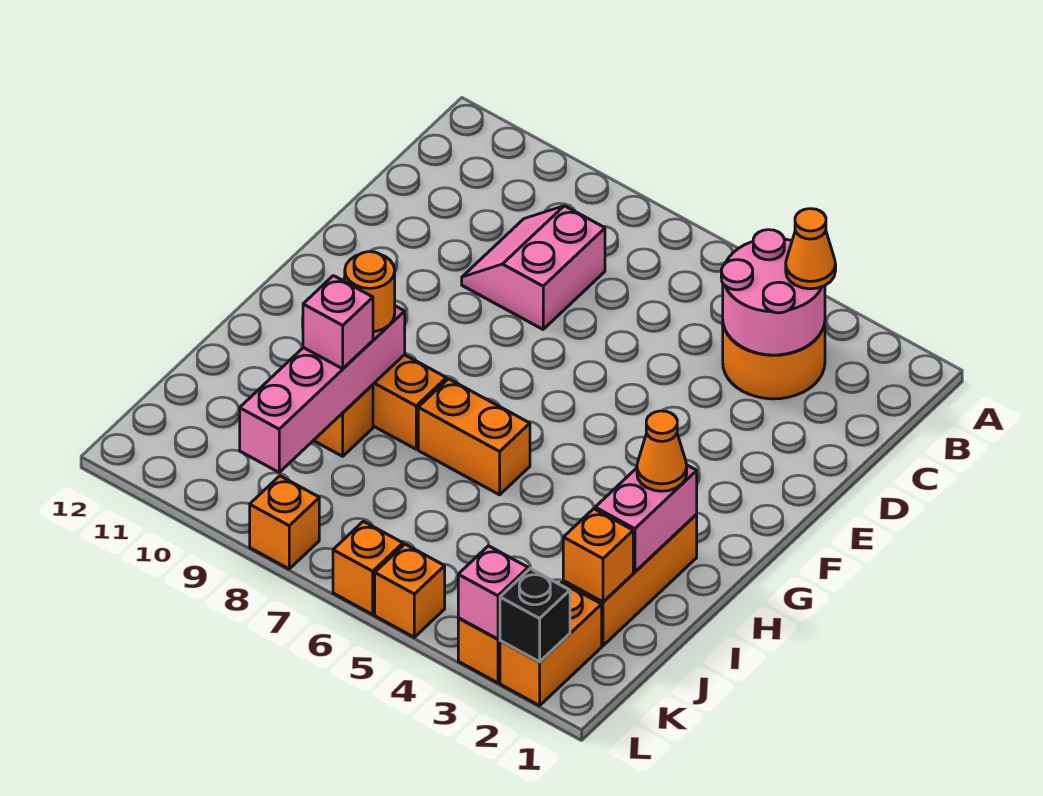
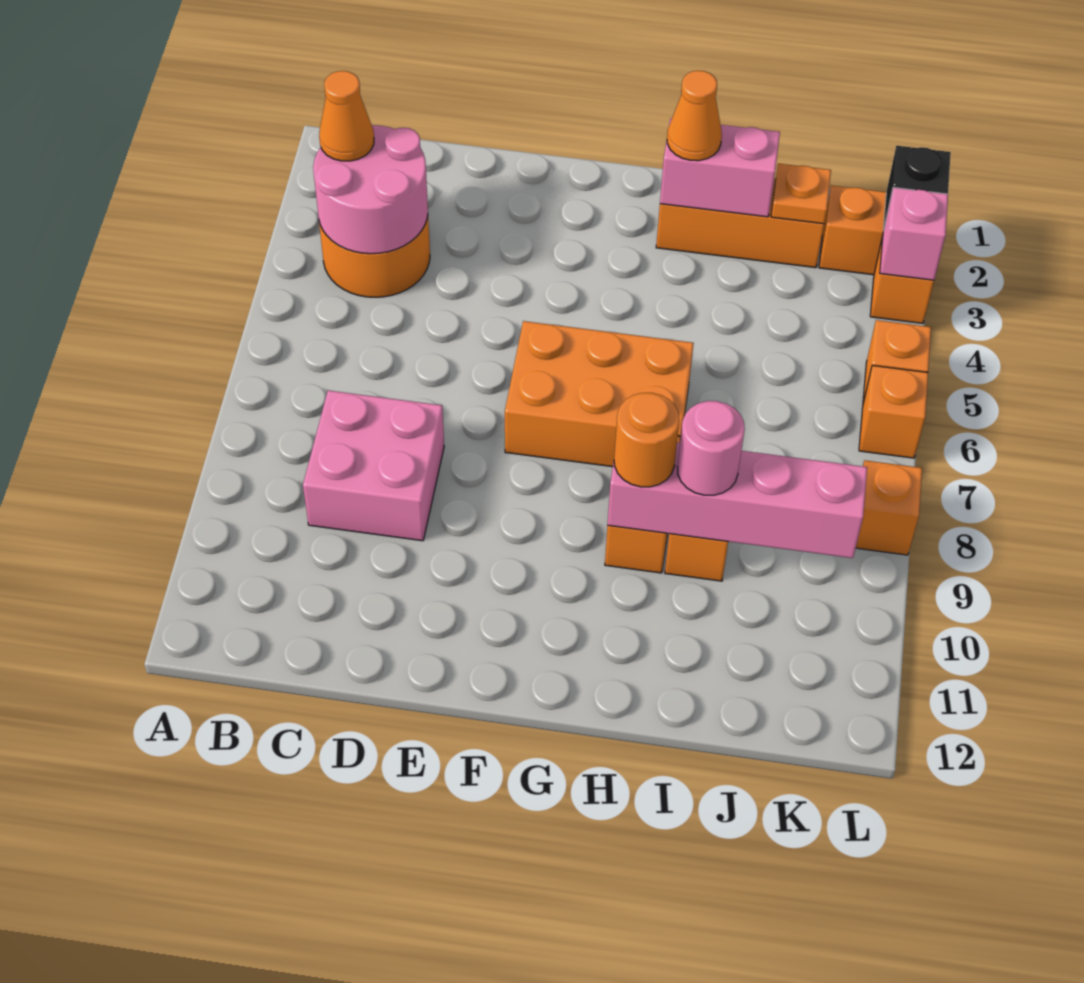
pink slope C8:D9 level 1 top 8 -> pink brick C8:D9 level 1
orange brick H6:H7 level 1 -> orange brick F6:H7 level 1
pink brick I9 level 3 -> pink round brick I9 level 3
orange brick J2 level 2 -> orange plate J2 level 2

